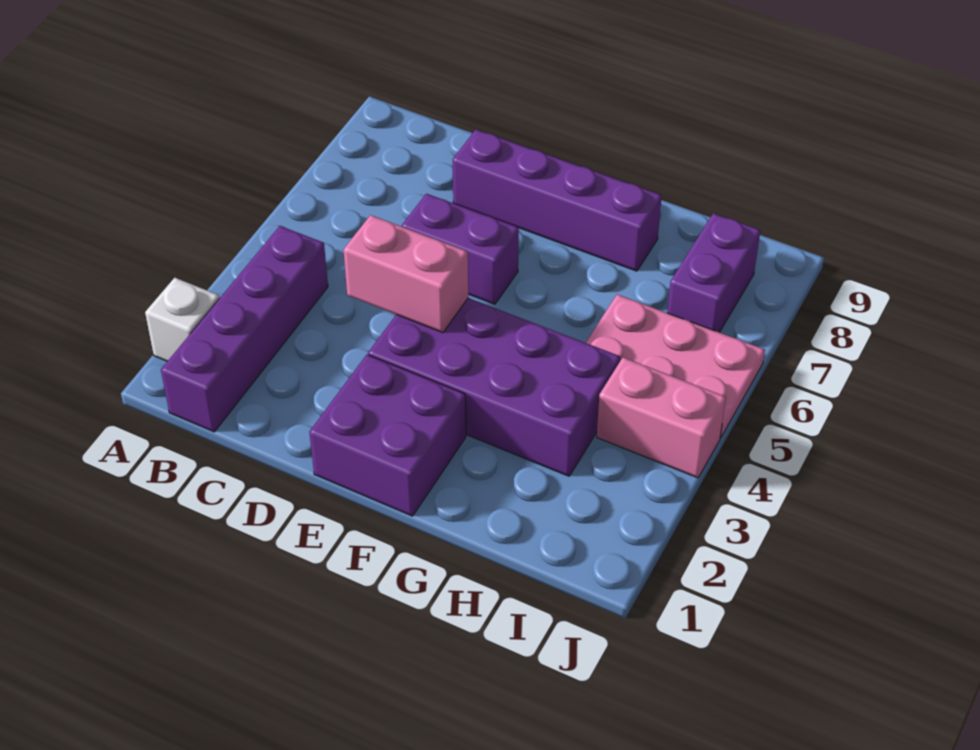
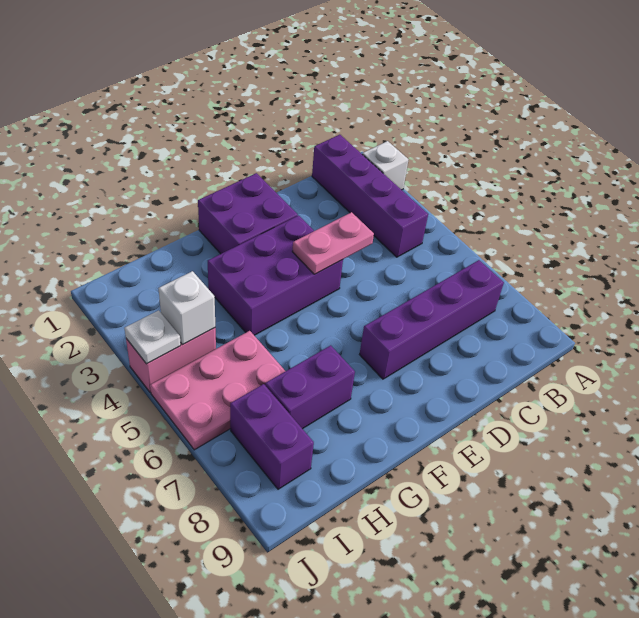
pink brick D4:E4 level 2 -> pink plate D4:E4 level 2
purple brick D6:E6 level 1 -> purple brick G7:H7 level 1
purple brick D8:G8 level 1 -> purple brick B7:E7 level 1
purple brick E3:H4 level 1 -> purple brick E3:G4 level 1
none -> white brick I4 level 2
none -> white plate J4 level 2

